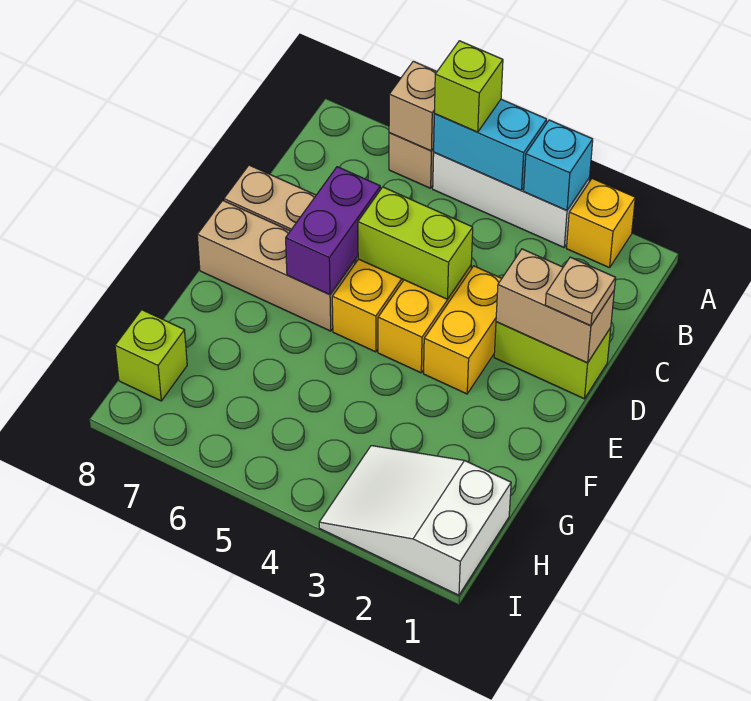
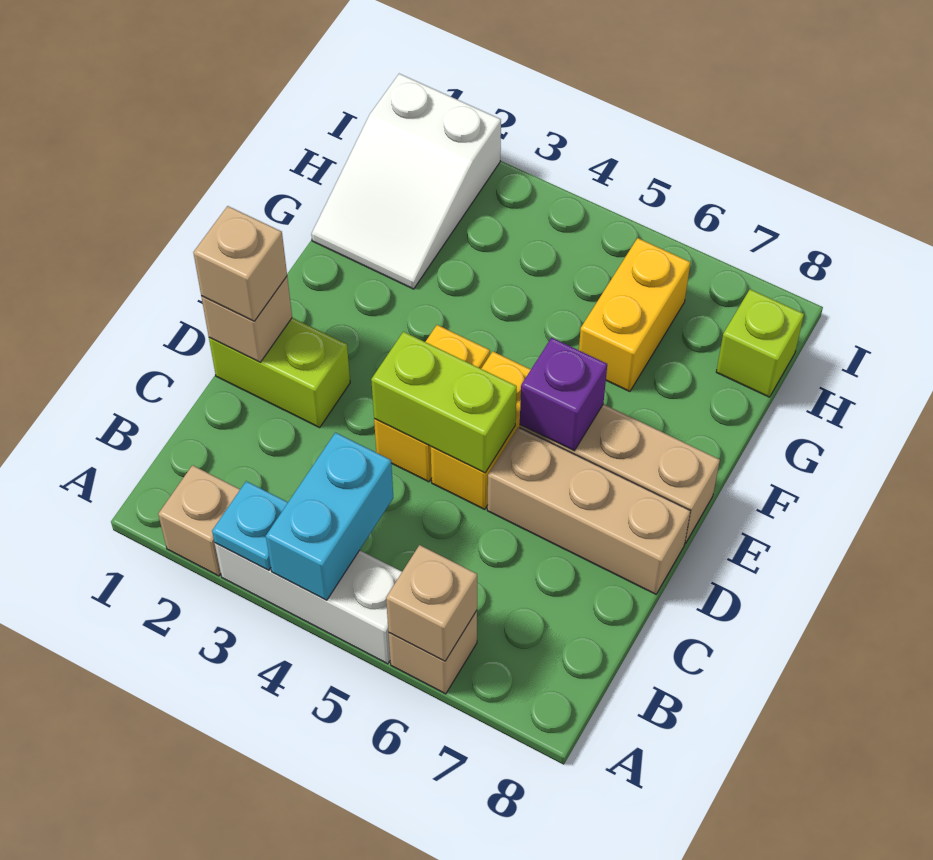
yellow brick A2 level 1 -> tan brick A2 level 1
cyan brick A3 level 2 -> cyan plate A3 level 2
cyan brick A4:A5 level 2 -> cyan brick A4:B4 level 2
lime brick A5 level 3 -> none
tan brick D1:D2 level 2 -> tan brick D1 level 2
tan plate D1 level 3 -> tan brick D1 level 3
yellow brick D3:E3 level 1 -> yellow brick G6:H6 level 1
purple brick D6:E6 level 2 -> purple brick E6 level 2
white slope H1:I3 level 1 top 1 -> white slope G1:I2 level 1 top I

